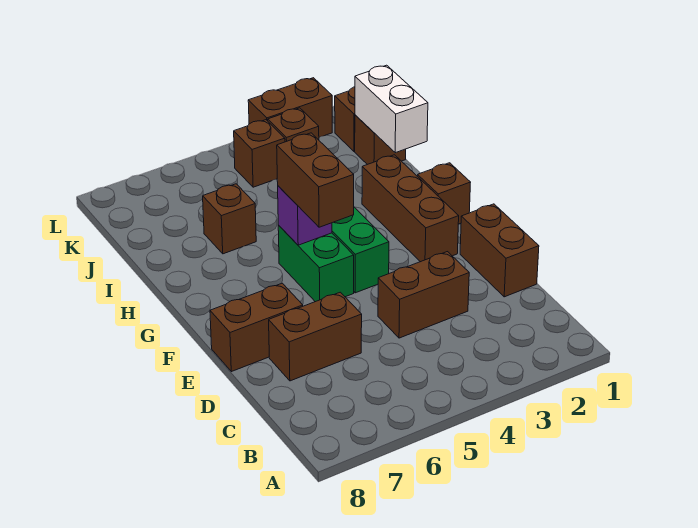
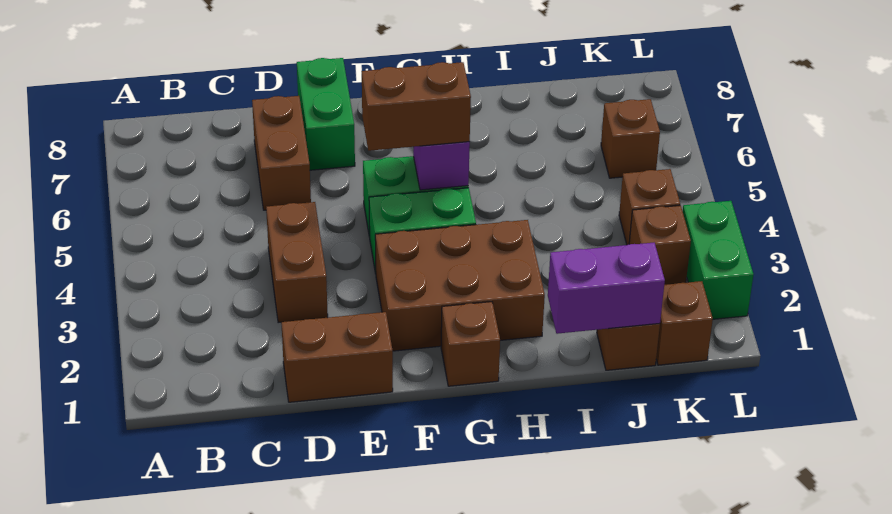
brown brick E7:E8 level 1 -> green brick E7:E8 level 1
brown brick F2:H2 level 1 -> brown brick F2:H3 level 1
white brick I1:J1 level 2 -> purple brick I1:J1 level 2
brown brick I6 level 1 -> brown brick K6 level 1
brown brick L2:L3 level 1 -> green brick L2:L3 level 1

